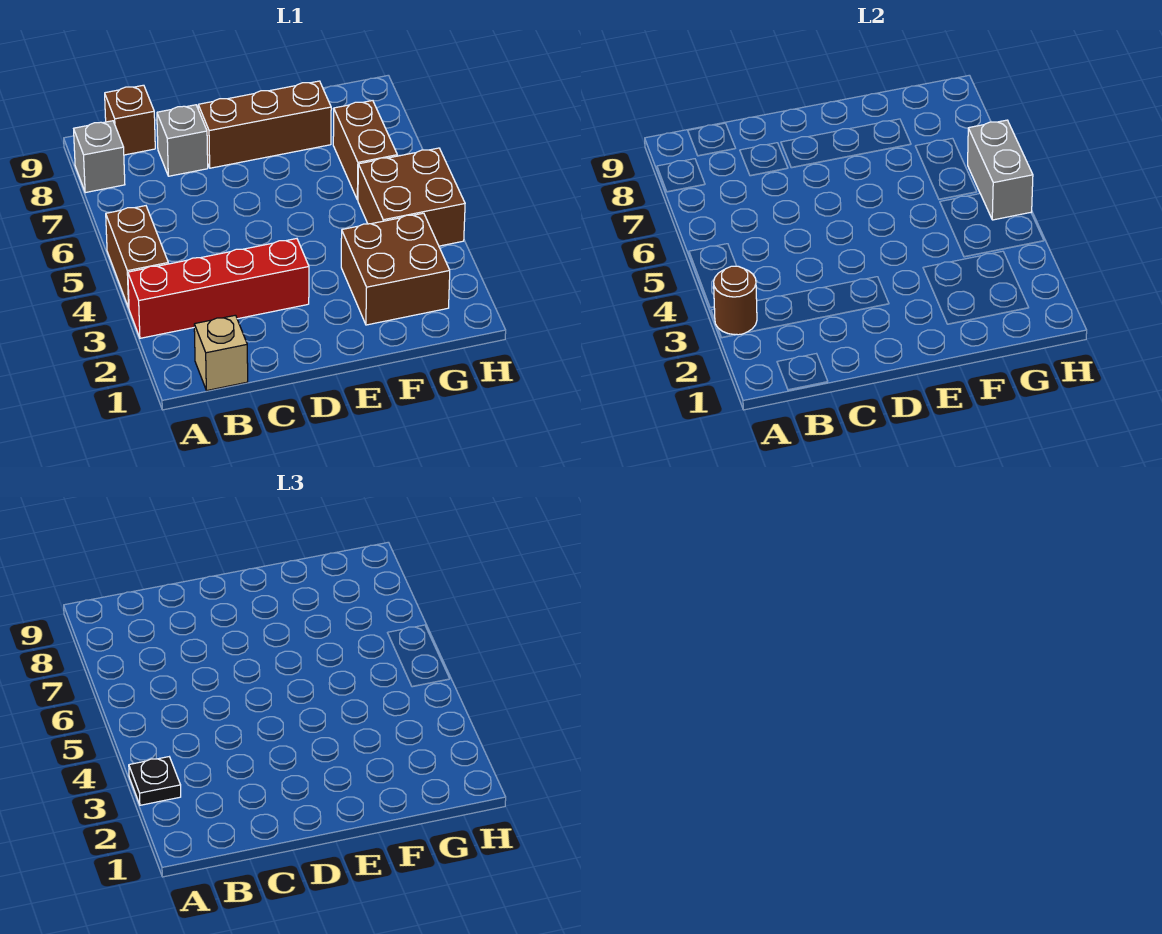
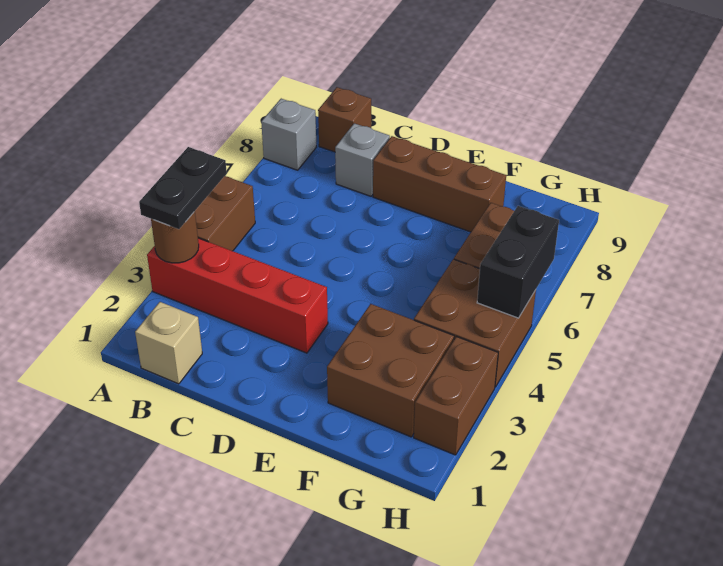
black plate A3 level 3 -> black plate A3:A4 level 3
none -> brown brick H2:H3 level 1
grey brick H5:H6 level 2 -> black brick H5:H6 level 2

